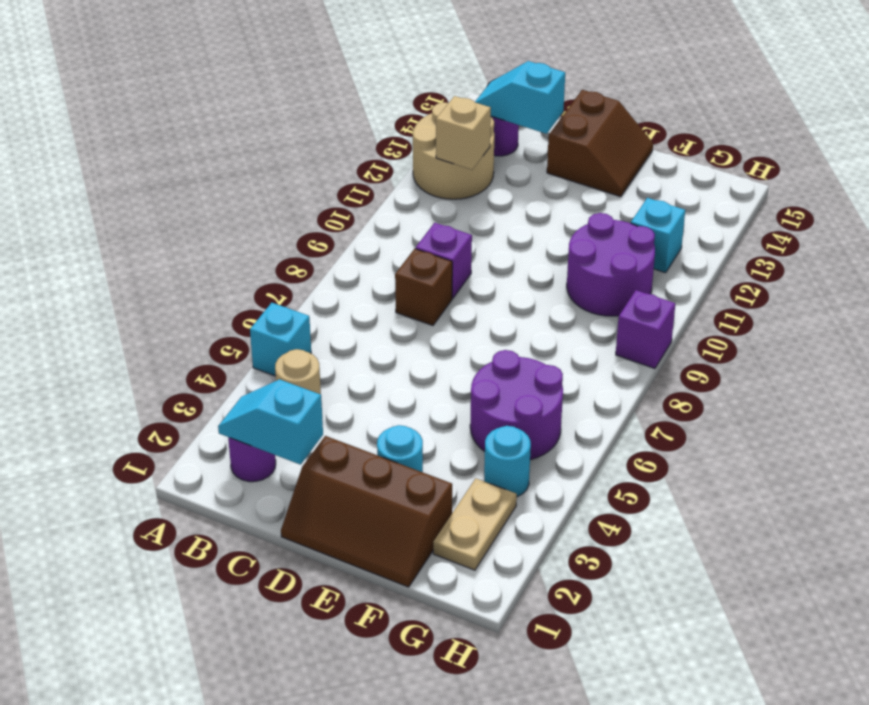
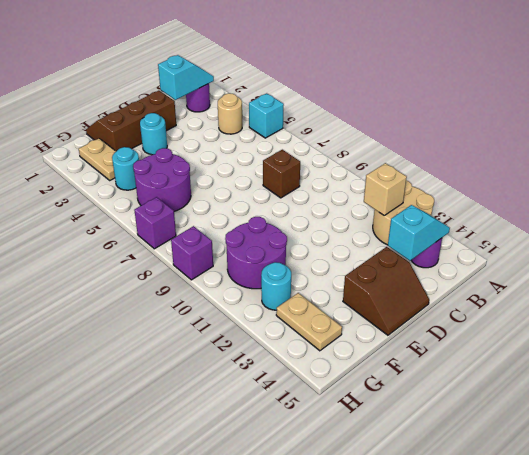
purple brick C9 level 1 -> purple brick H7 level 1
brown slope D14:E15 level 1 top D -> brown slope D14:E15 level 1 top 14
cyan brick G12 level 1 -> cyan round brick G12 level 1
none -> tan plate G13:G14 level 1

